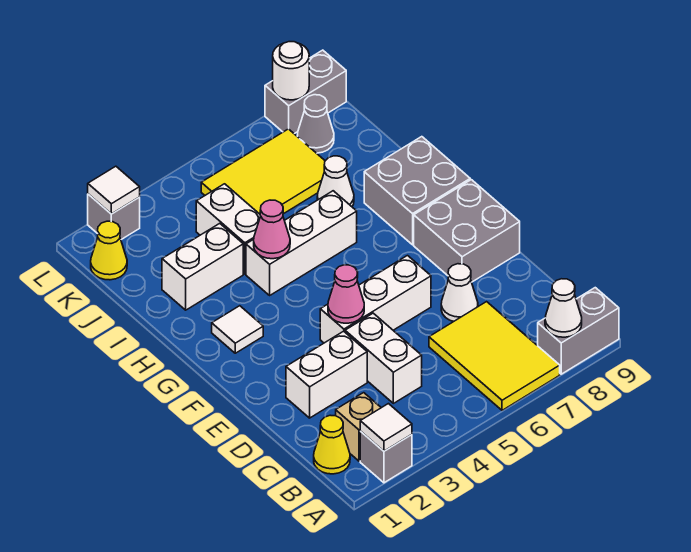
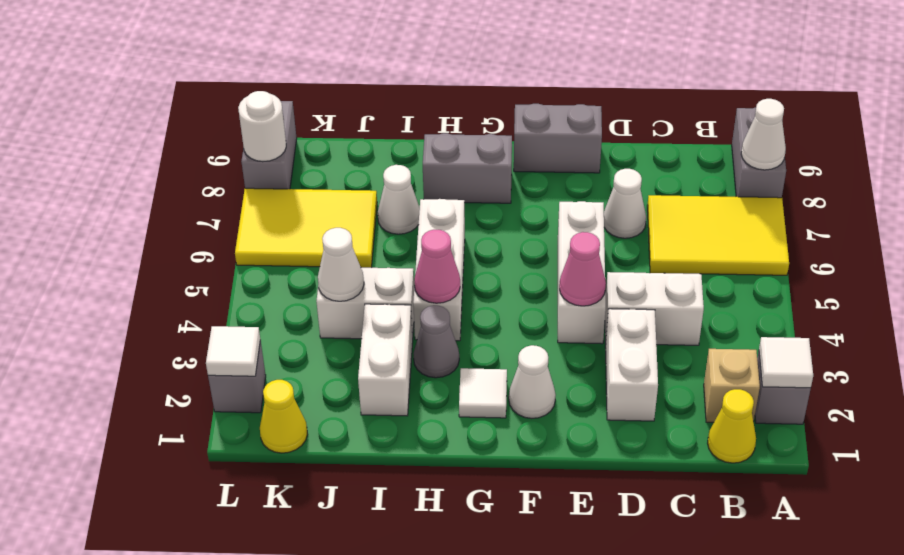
grey brick E8:F9 level 1 -> grey brick E9:F9 level 1
none -> white cone F2 level 1
grey brick G8:H9 level 1 -> grey brick G8:H8 level 1
none -> white cone J4 level 2
yellow tile J5:K7 level 1 -> yellow tile J6:L7 level 1
grey cone K8 level 1 -> grey cone H3 level 1

